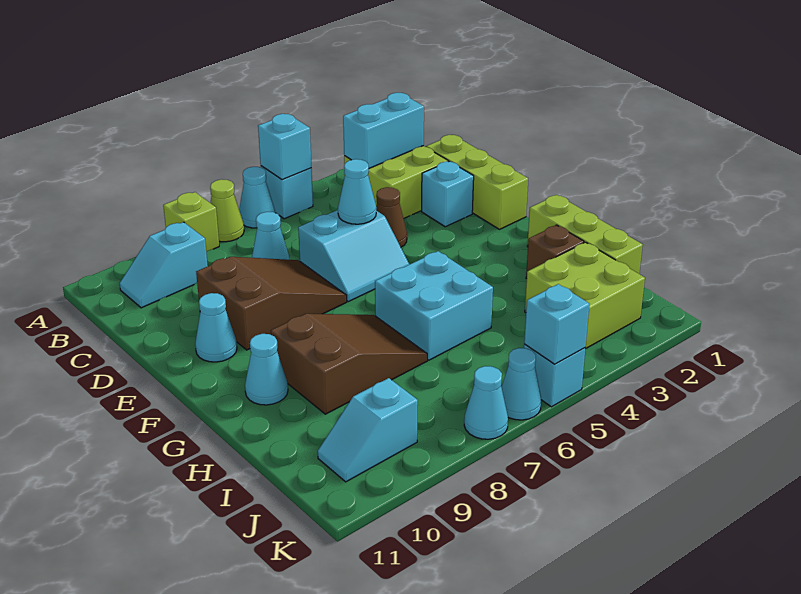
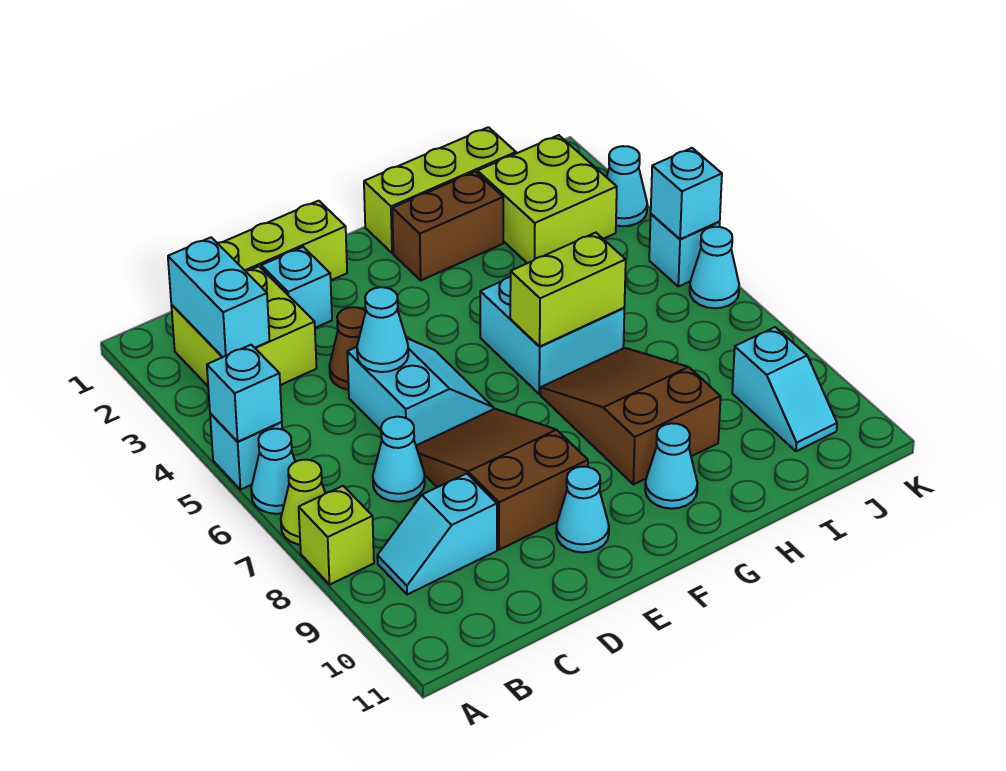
cyan slope B9:B10 level 1 top 9 -> cyan slope B9:C9 level 1 top C
none -> lime brick G6:H6 level 2
brown brick H2 level 1 -> brown brick G2:H2 level 1
cyan cone K7 level 1 -> cyan cone K3 level 1

